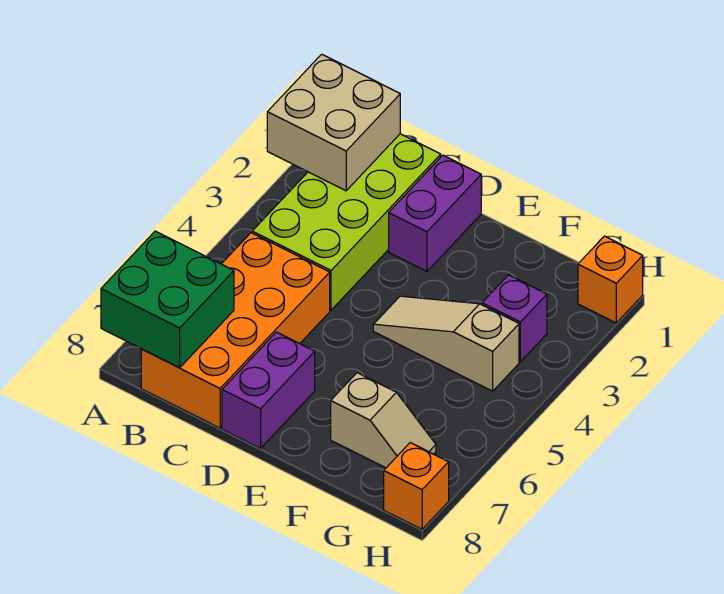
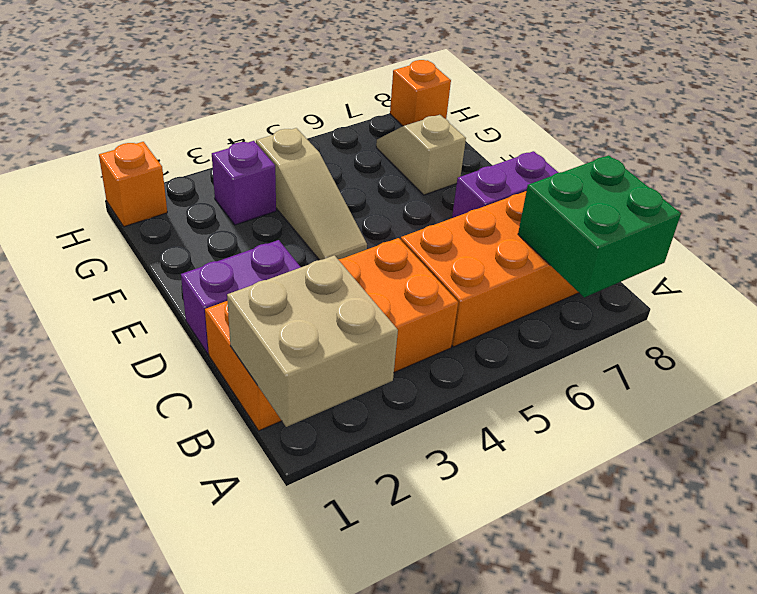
lime brick B1:C4 level 1 -> orange brick B1:C4 level 1

